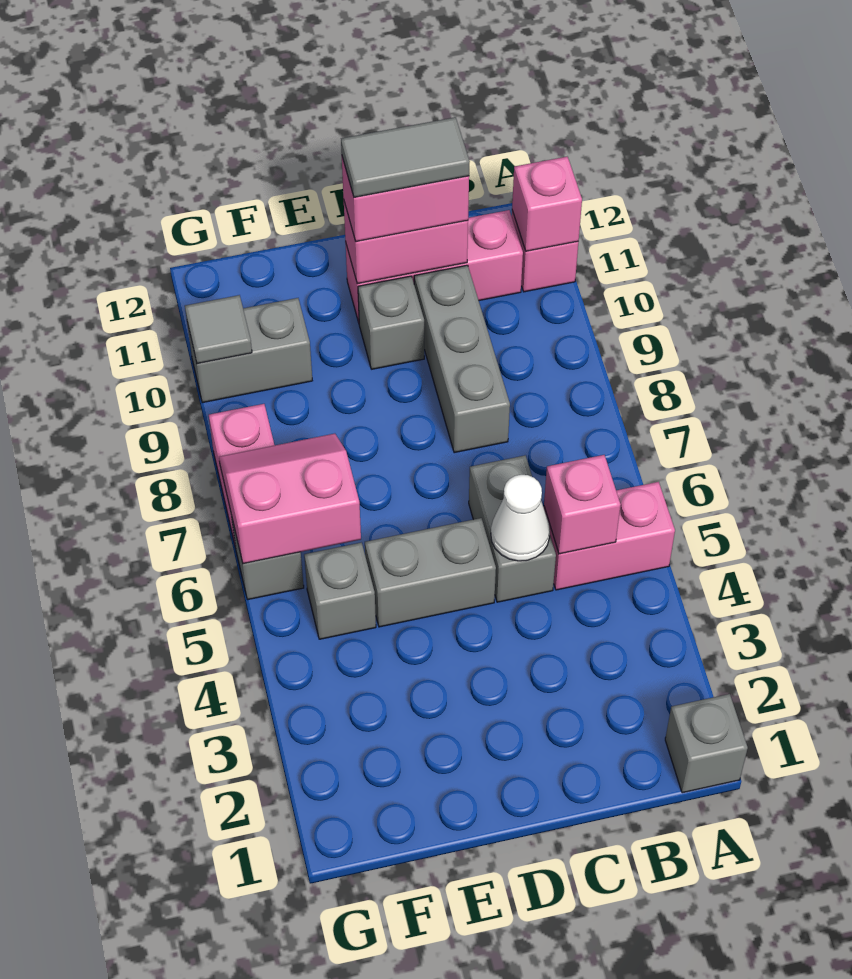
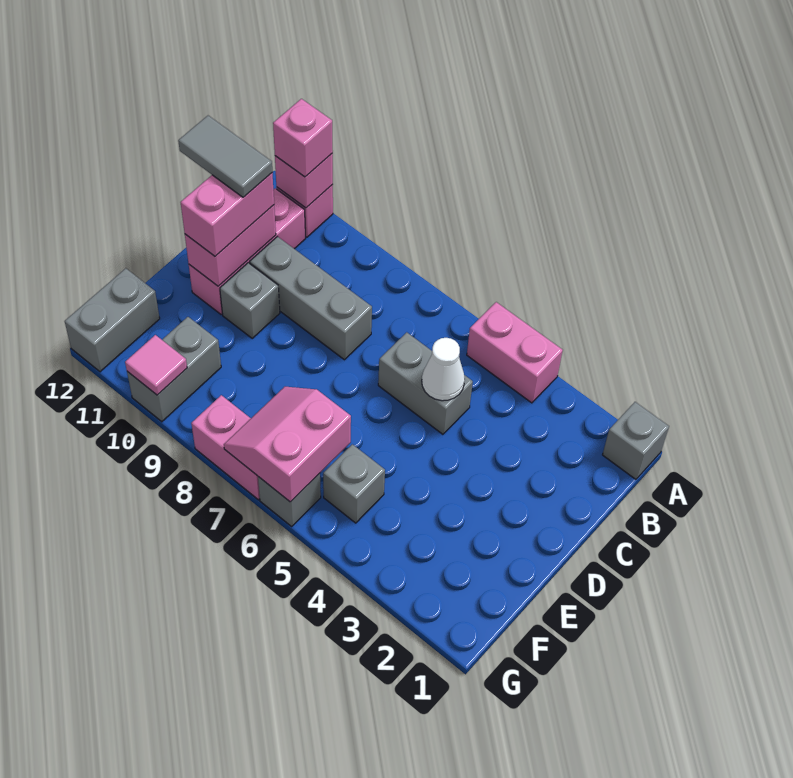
pink brick A5:B5 level 1 -> pink brick A4:A5 level 1
pink brick B5 level 2 -> pink brick A11 level 3
grey tile C11:D11 level 4 -> grey tile C11:C12 level 4
grey brick D5:E5 level 1 -> grey brick F12:G12 level 1
grey tile G10 level 2 -> pink tile G10 level 2

